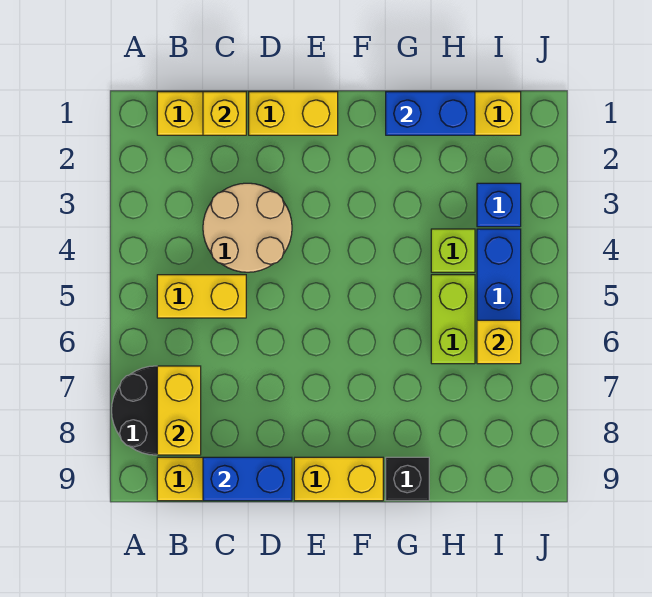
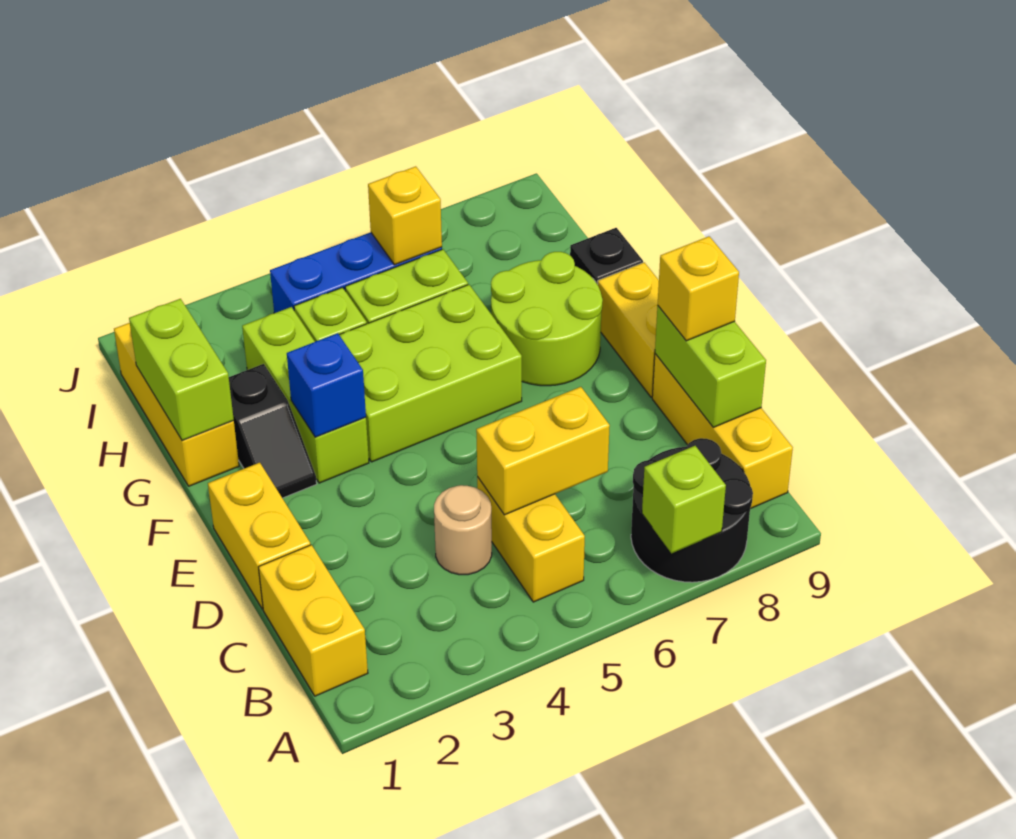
none -> lime brick A7 level 2
yellow brick B7:B8 level 2 -> yellow brick C5:C6 level 2
yellow brick C1 level 2 -> yellow brick D9 level 3
tan round brick C3:D4 level 1 -> tan round brick C4 level 1
blue brick C9:D9 level 2 -> lime brick C9:D9 level 2
none -> black slope F2:G2 level 1 top G
none -> lime brick F3:H3 level 1
none -> lime brick F4:G6 level 1
none -> lime round brick F7:G8 level 1
blue brick G1:H1 level 2 -> lime brick G1:H1 level 2
blue brick I3 level 1 -> blue brick F3 level 2

